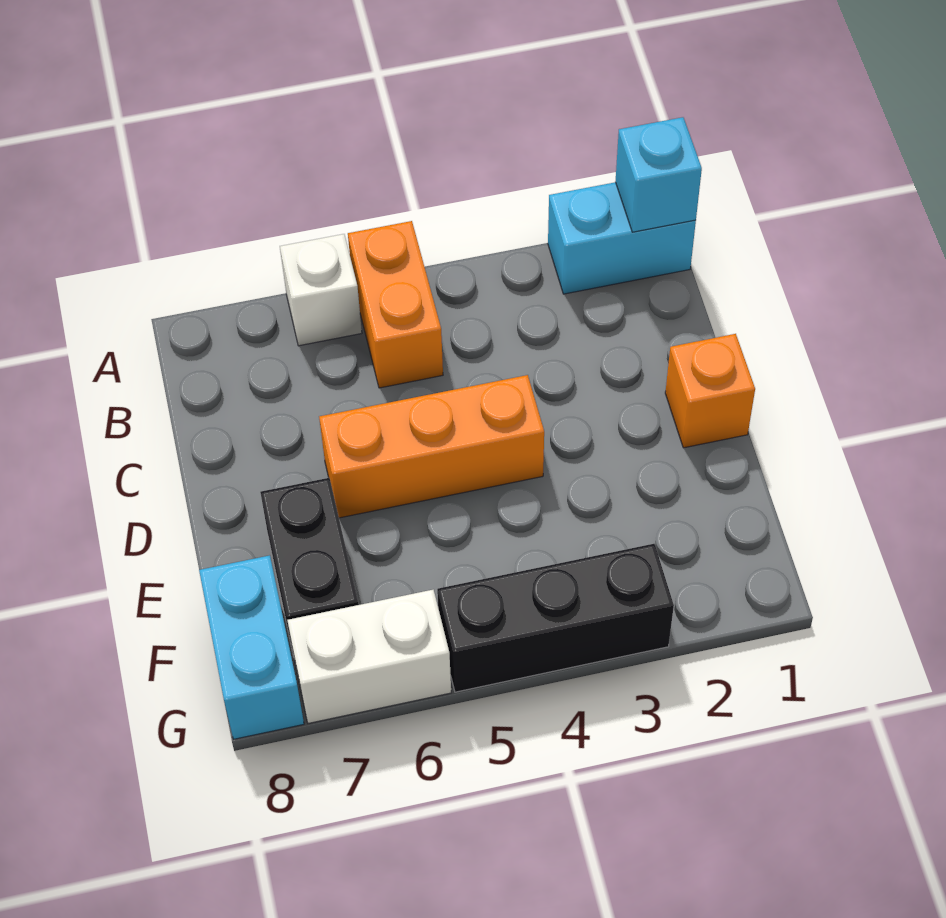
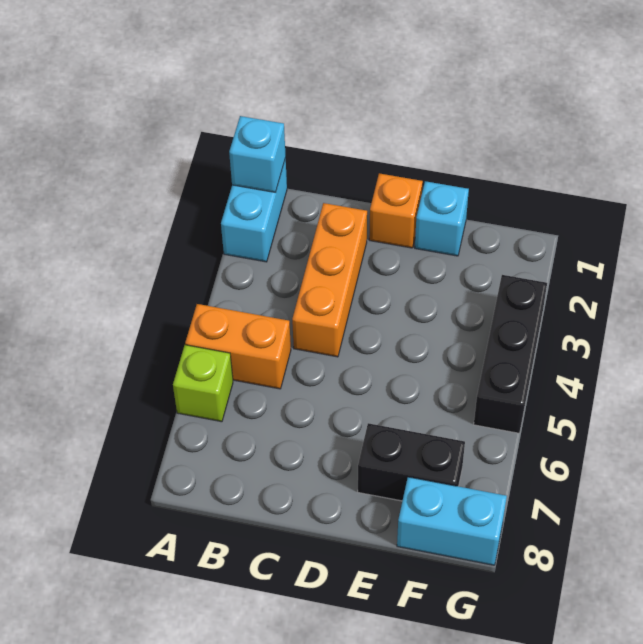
white brick A6 level 1 -> lime brick A6 level 1
orange brick D4:D6 level 1 -> orange brick C2:C4 level 1
none -> cyan brick E1 level 1
white brick G6:G7 level 1 -> none

